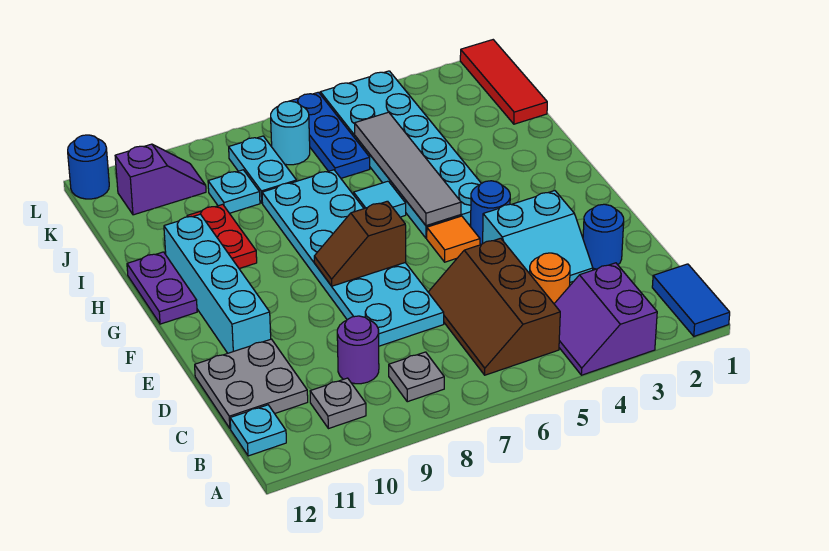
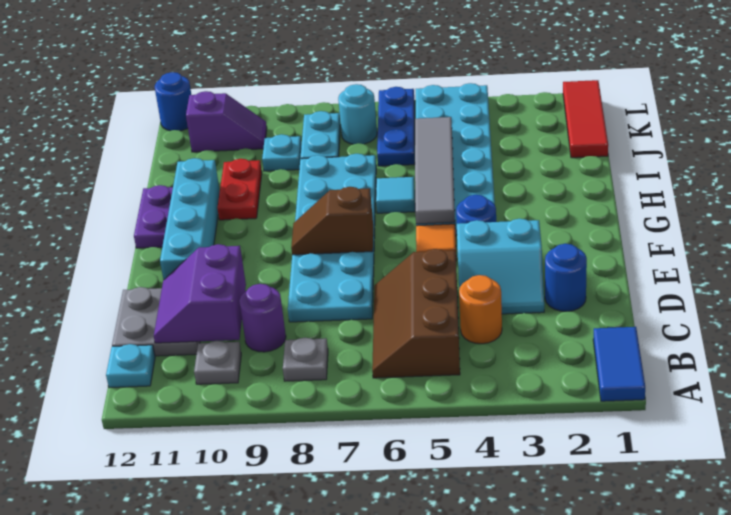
purple slope A3:B4 level 1 top 3 -> purple slope C10:D11 level 2 top 10

